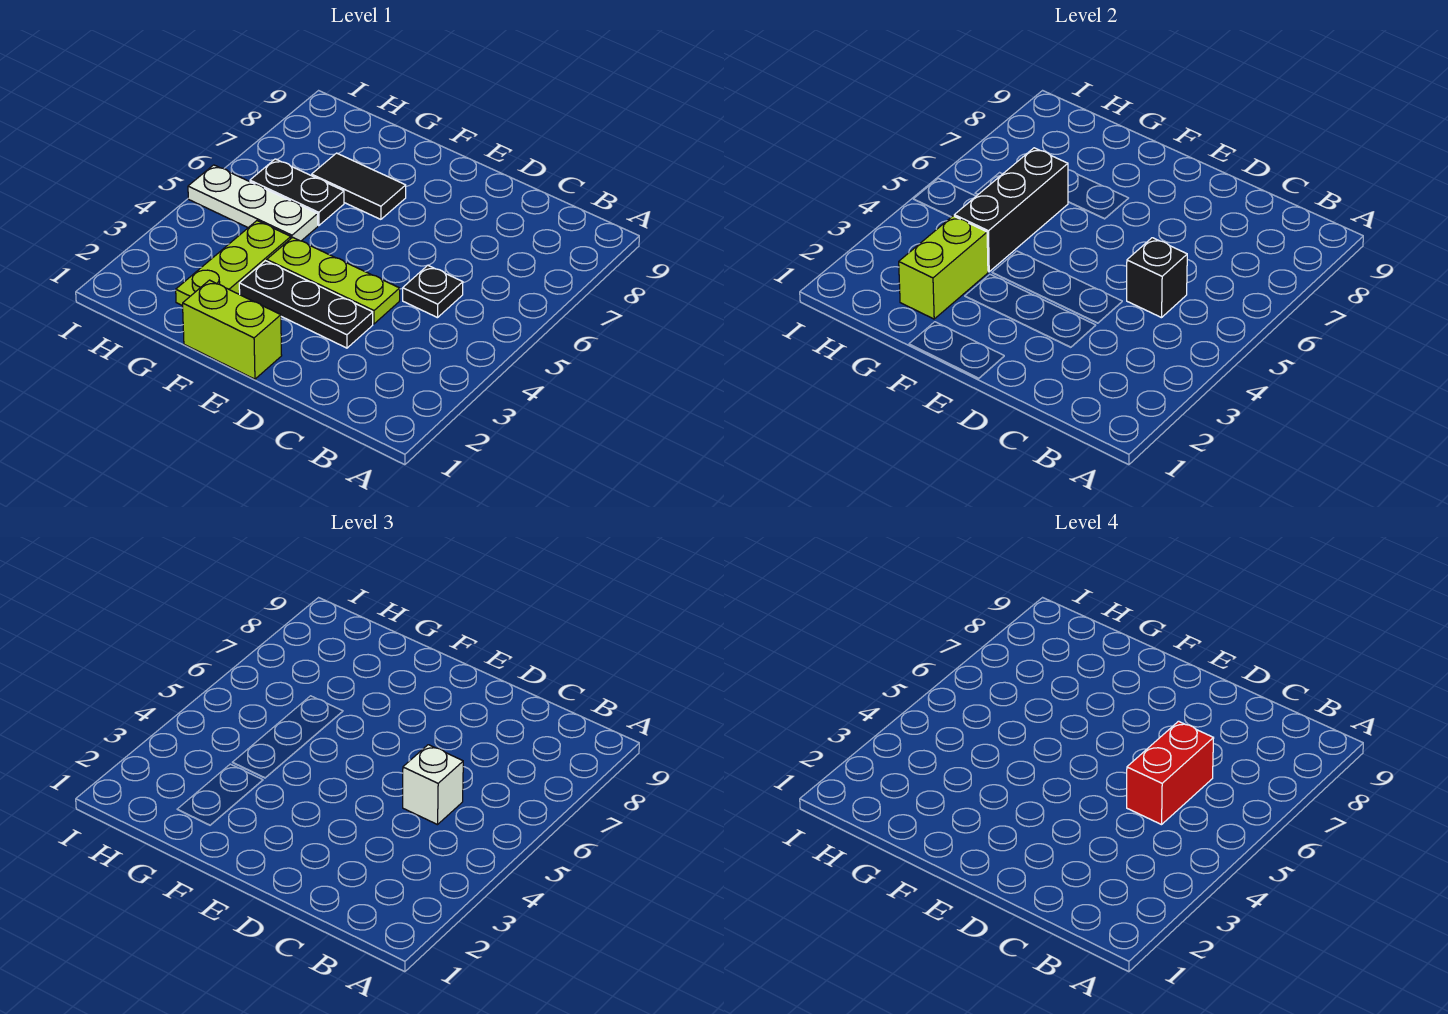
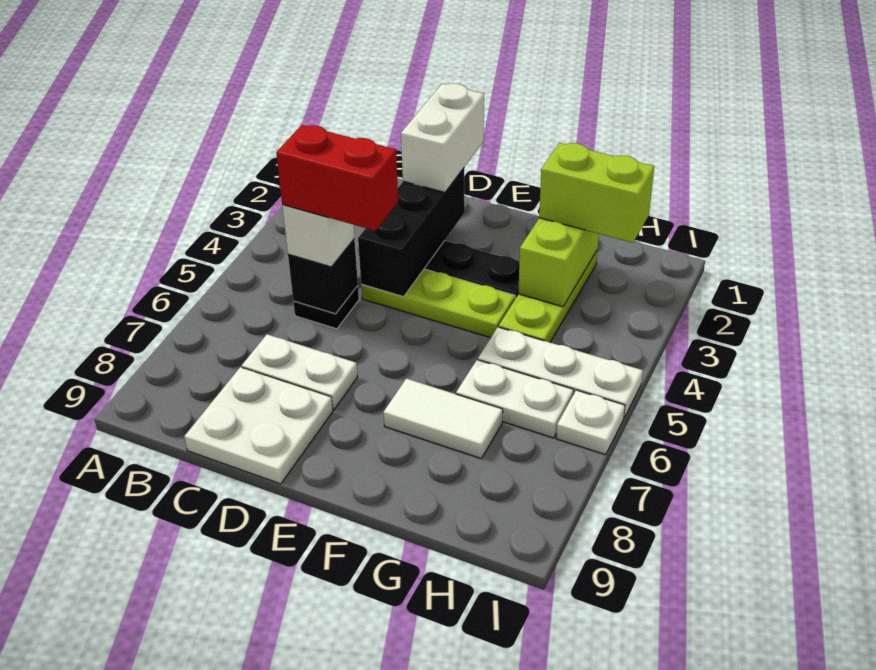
red brick C5:C6 level 4 -> red brick C5:D5 level 4
none -> white plate C7:D7 level 1
none -> white plate C8:D9 level 1
none -> white brick D1:D2 level 3
lime brick E1:F1 level 1 -> lime brick G2:H2 level 3
black tile F7:G7 level 1 -> white tile F7:G7 level 1
black brick G4:G6 level 2 -> black brick D2:D4 level 2
black plate G6:H6 level 1 -> white plate G6:H6 level 1
none -> white plate I6 level 1

